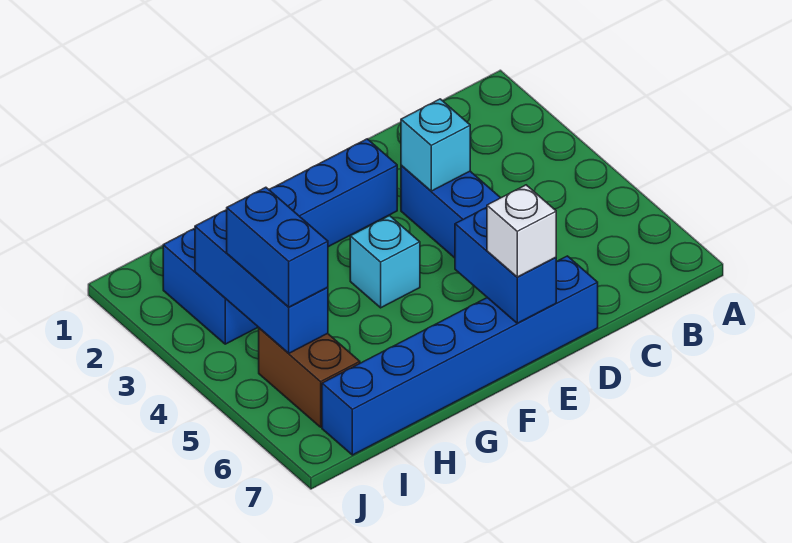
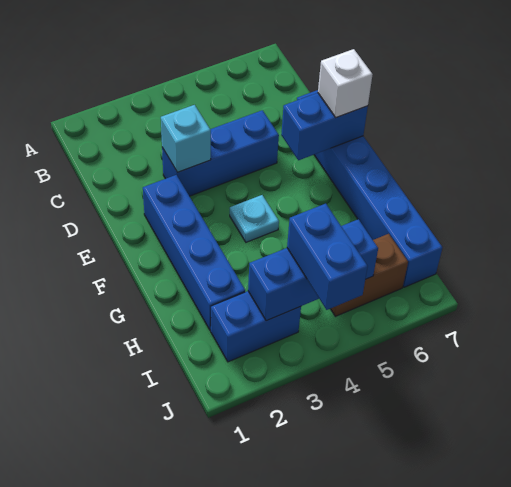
cyan brick F4 level 1 -> cyan plate F4 level 1
blue brick I4:I5 level 3 -> blue brick I4:J4 level 3

